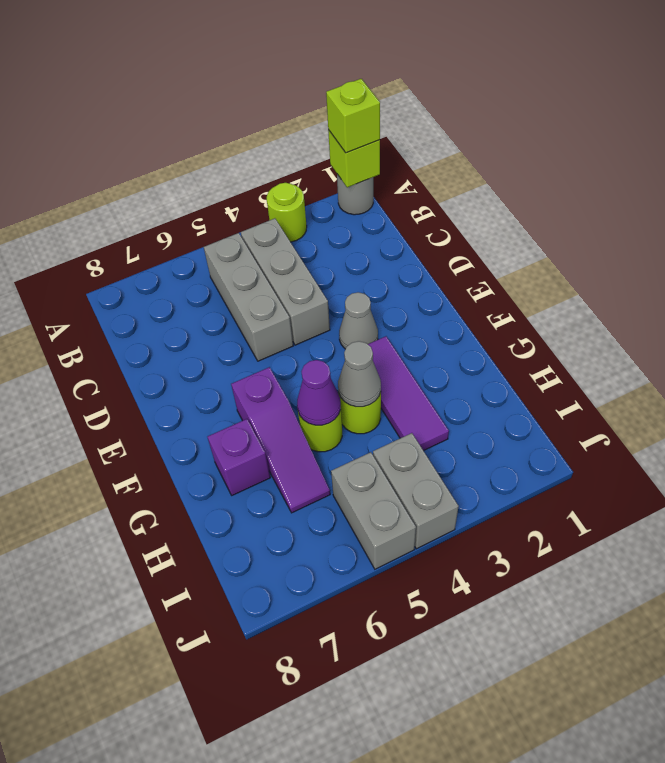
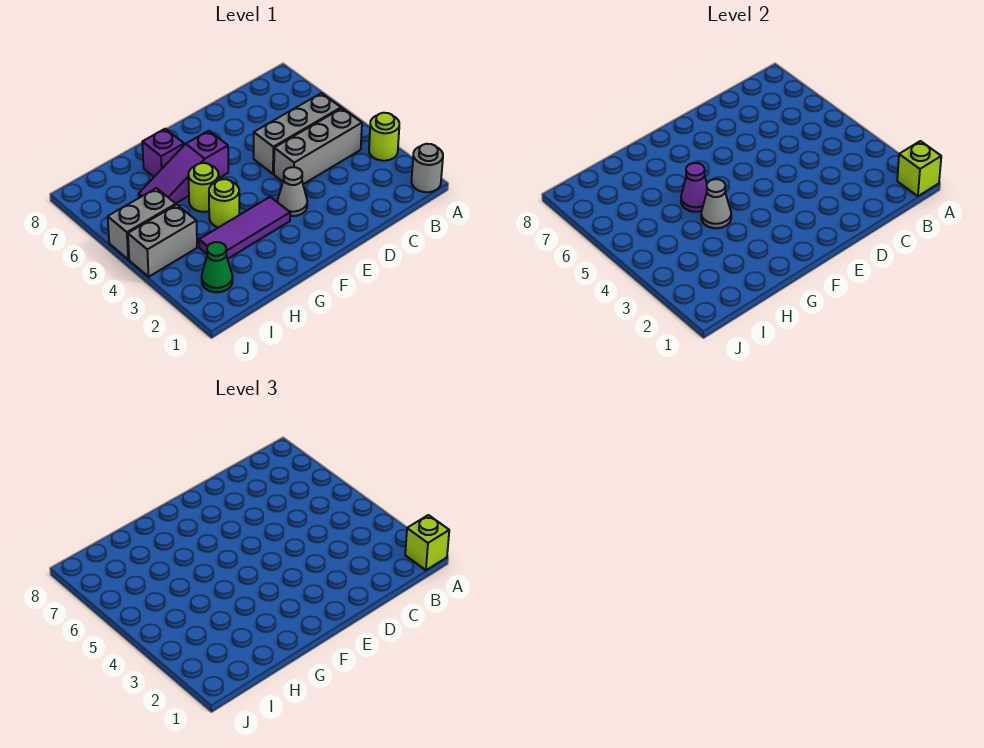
none -> green cone I2 level 1

